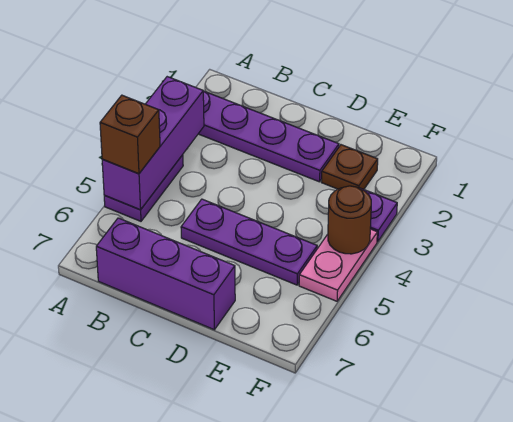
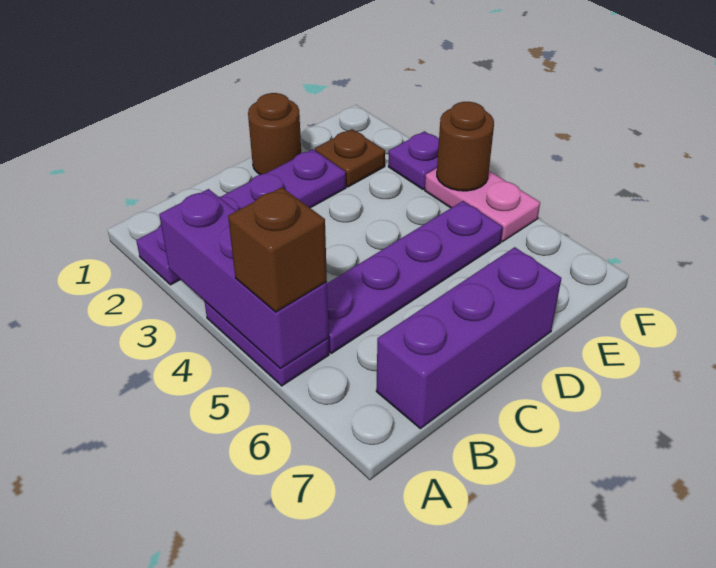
purple plate C5:E5 level 1 -> purple plate B5:E5 level 1
none -> brown round brick D1 level 1

